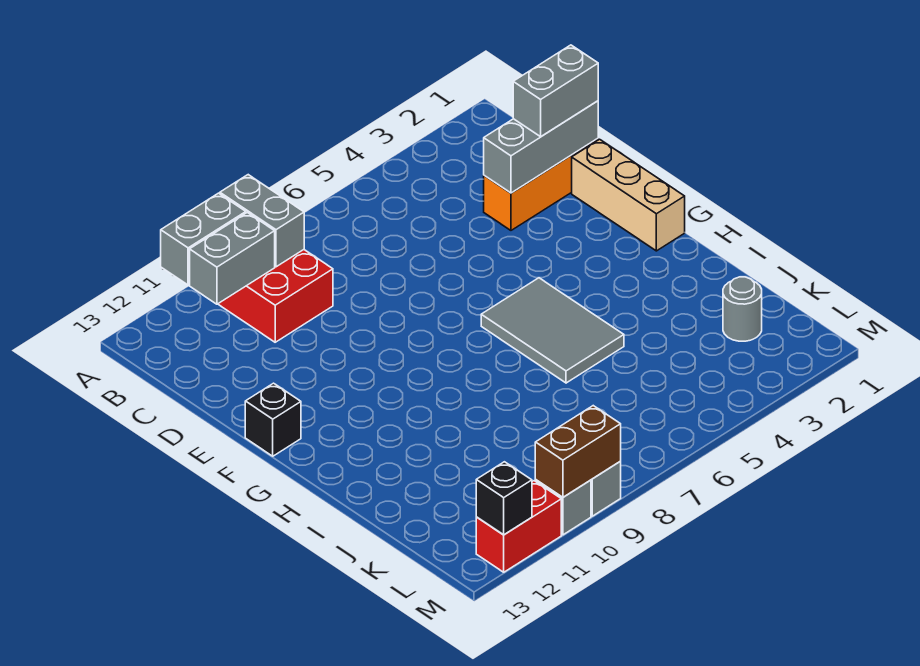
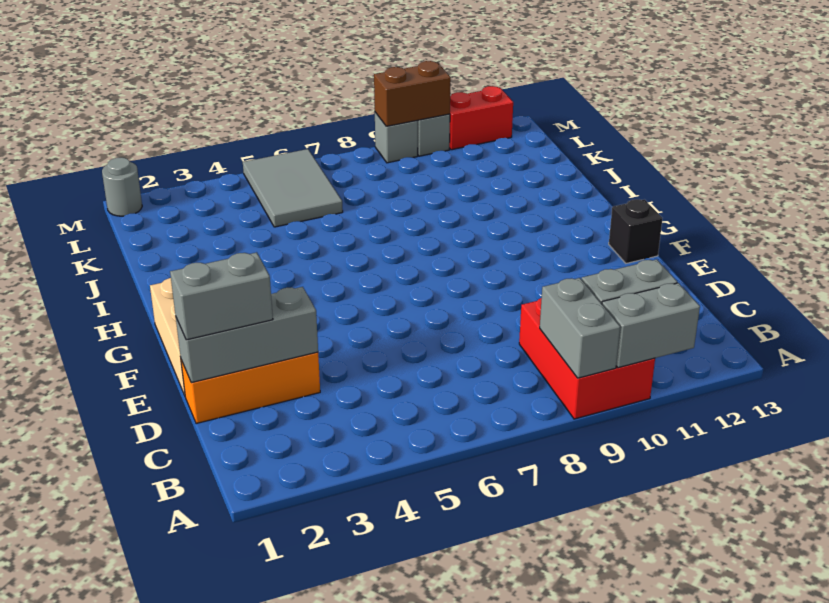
grey tile G5:I6 level 1 -> grey tile K5:M6 level 1
grey round brick K2 level 1 -> grey round brick M1 level 1
black brick M12 level 2 -> none

